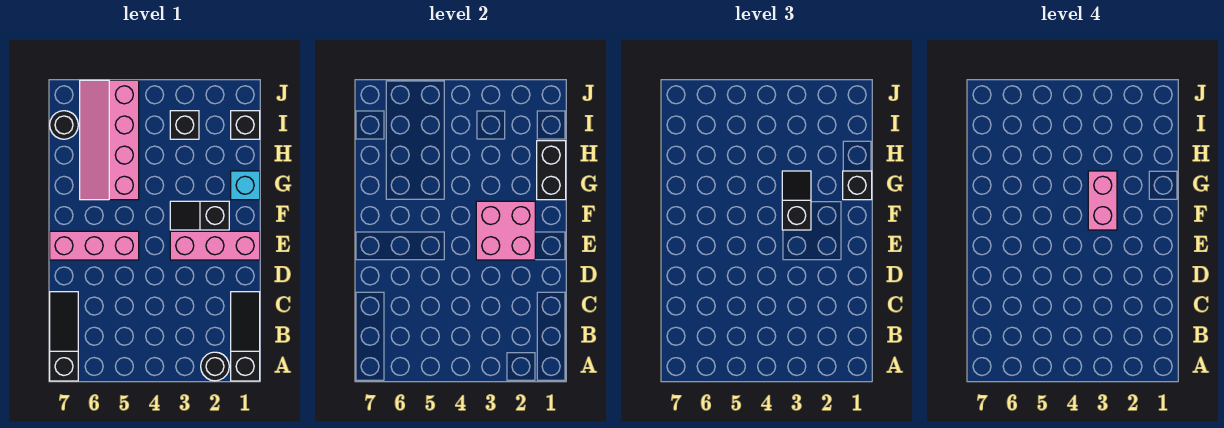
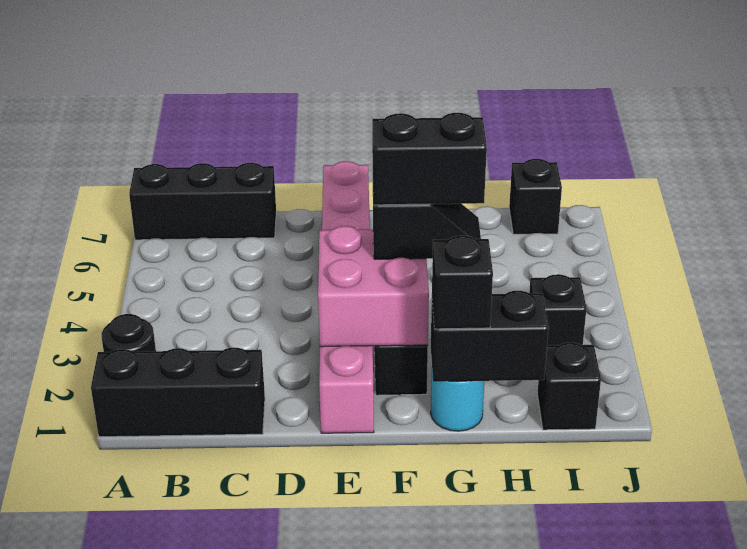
black slope A1:C1 level 1 top A -> black brick A1:C1 level 1
black slope A7:C7 level 1 top A -> black brick A7:C7 level 1
pink brick F3:G3 level 4 -> black brick F3:G3 level 4
cyan brick G1 level 1 -> cyan round brick G1 level 1
pink slope G5:J6 level 1 top 5 -> none
black round brick I7 level 1 -> black brick I7 level 1

